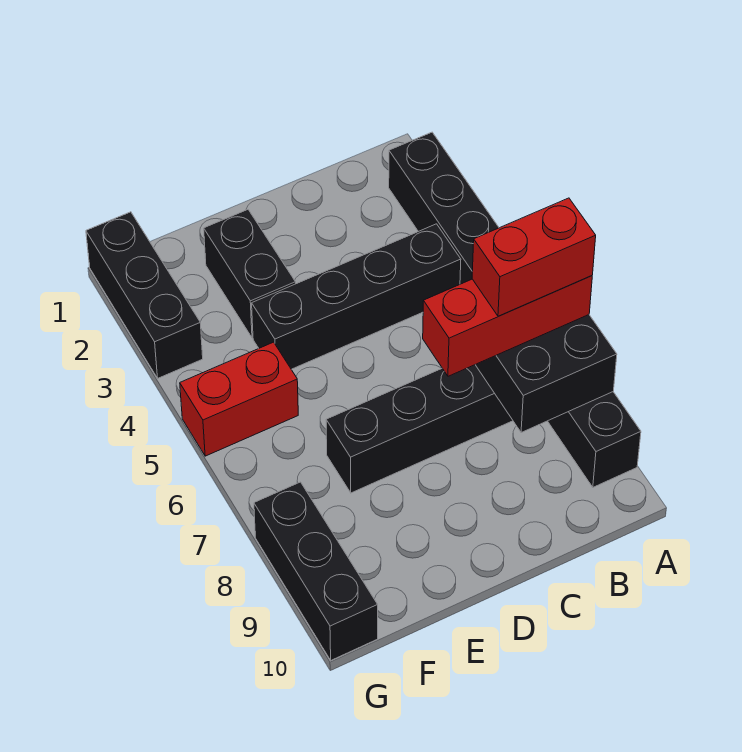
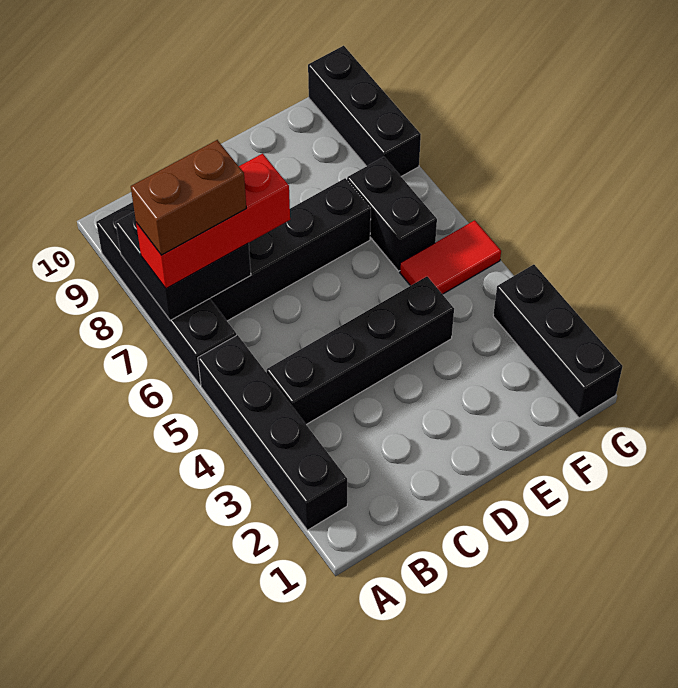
red brick A7:B7 level 4 -> brown brick A7:B7 level 4
black brick E2:E3 level 1 -> black brick F6:F7 level 1
red brick F5:G5 level 1 -> red tile F5:G5 level 1

